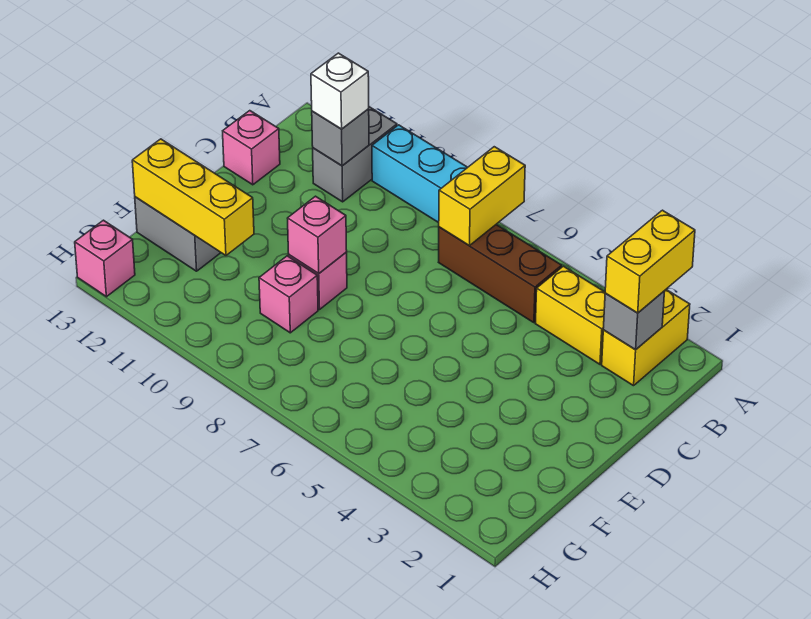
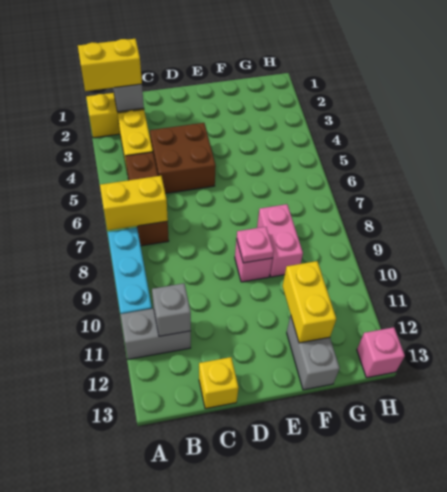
white brick B11 level 3 -> none
none -> brown brick C4:D5 level 1
pink brick C13 level 1 -> yellow brick C13 level 1
pink brick E9 level 2 -> pink plate E9 level 2
pink brick F9 level 1 -> pink brick F8:F9 level 1
yellow brick F11:F13 level 2 -> yellow brick F11:F12 level 2

